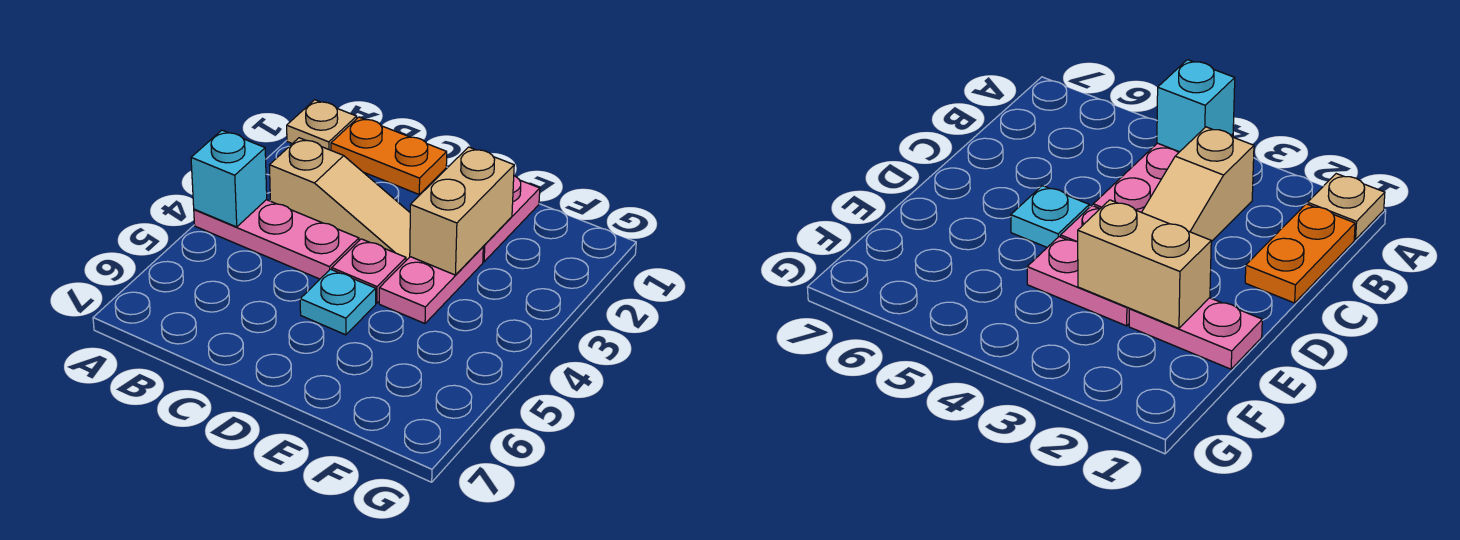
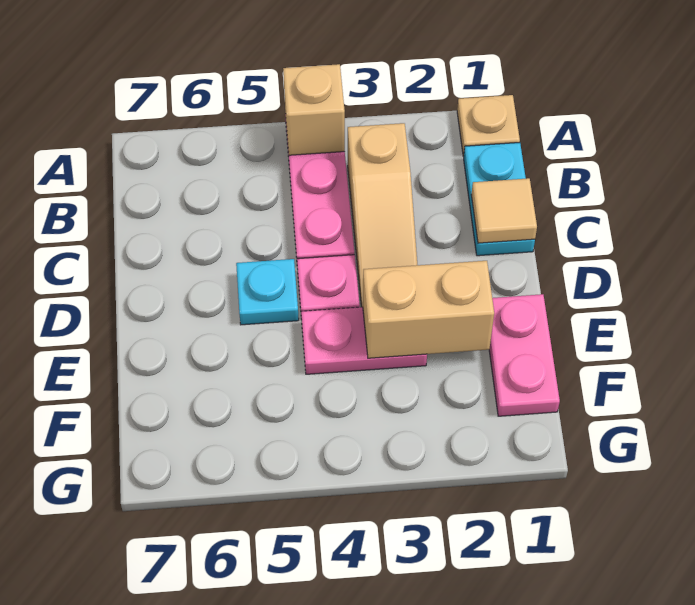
cyan brick A4 level 2 -> tan brick A4 level 2
orange plate B1:C1 level 1 -> cyan plate B1:C1 level 1
none -> tan tile C1 level 2
pink plate E1:E2 level 1 -> pink plate E1:F1 level 1

